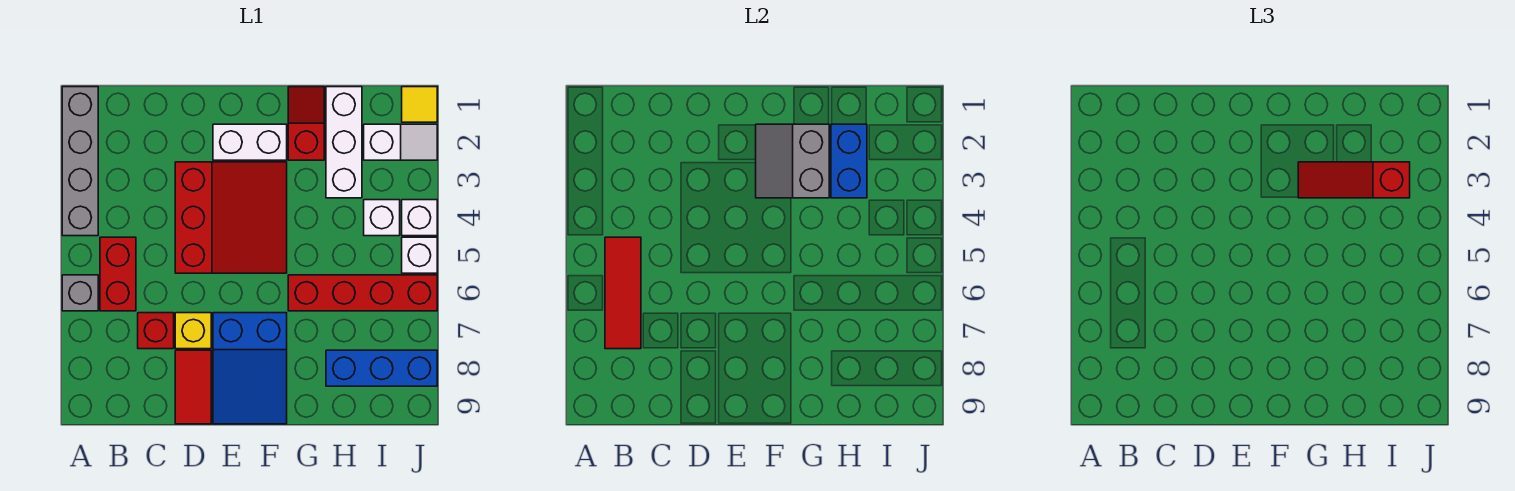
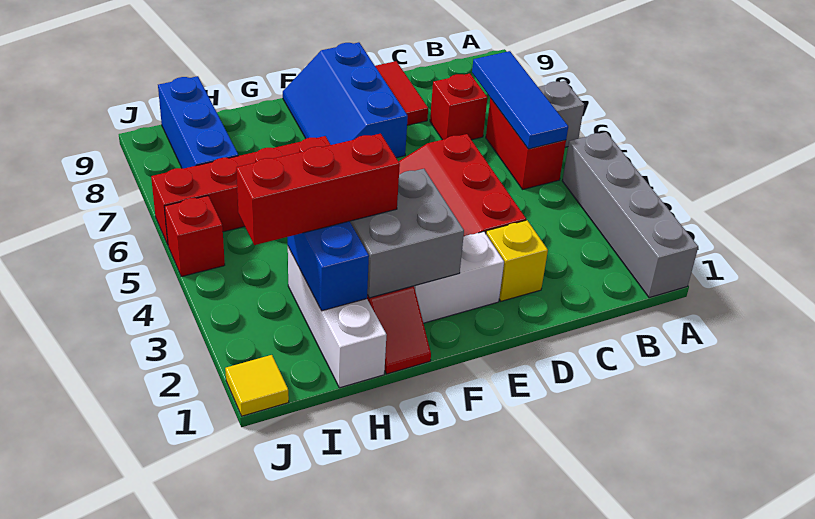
red tile B5:B7 level 2 -> blue tile B5:B7 level 2
yellow brick D7 level 1 -> yellow brick D2 level 1
blue slope E7:F9 level 1 top 7 -> blue slope E7:F9 level 1 top E
grey slope F2:G3 level 2 top G -> grey brick F2:G3 level 2
red slope G3:I3 level 3 top I -> red brick G3:I3 level 3
blue brick H8:J8 level 1 -> blue brick I7:I9 level 1
white slope I2:J2 level 1 top I -> none
white brick I4 level 1 -> none
white brick J4 level 1 -> none
white brick J5 level 1 -> red brick J5 level 1

